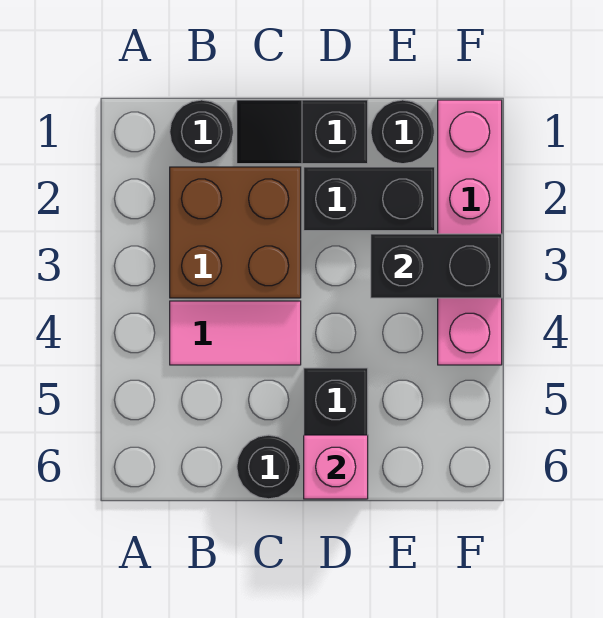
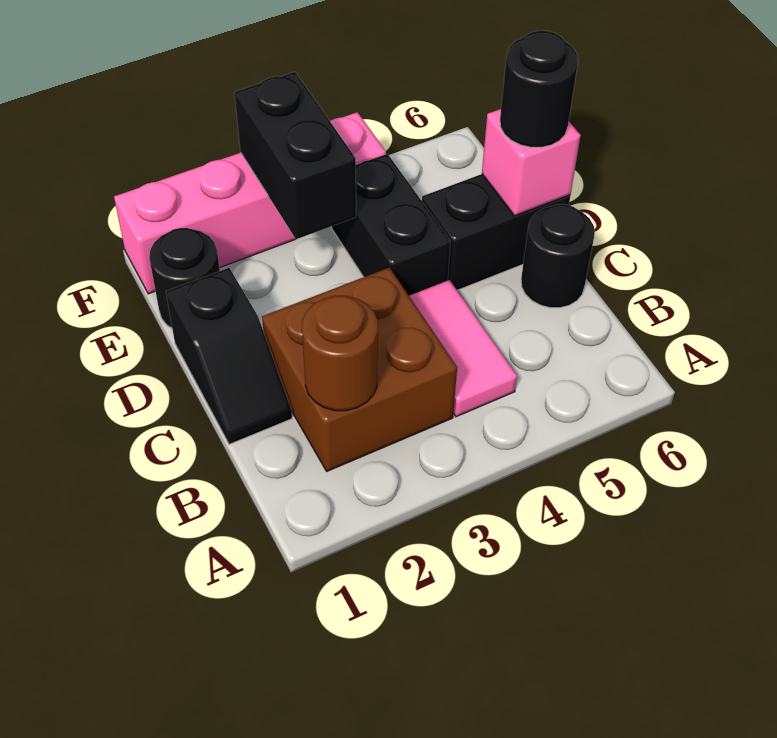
black round brick B1 level 1 -> black round brick D6 level 3
none -> brown round brick B2 level 2
black brick D2:E2 level 1 -> black brick D4:E4 level 1

